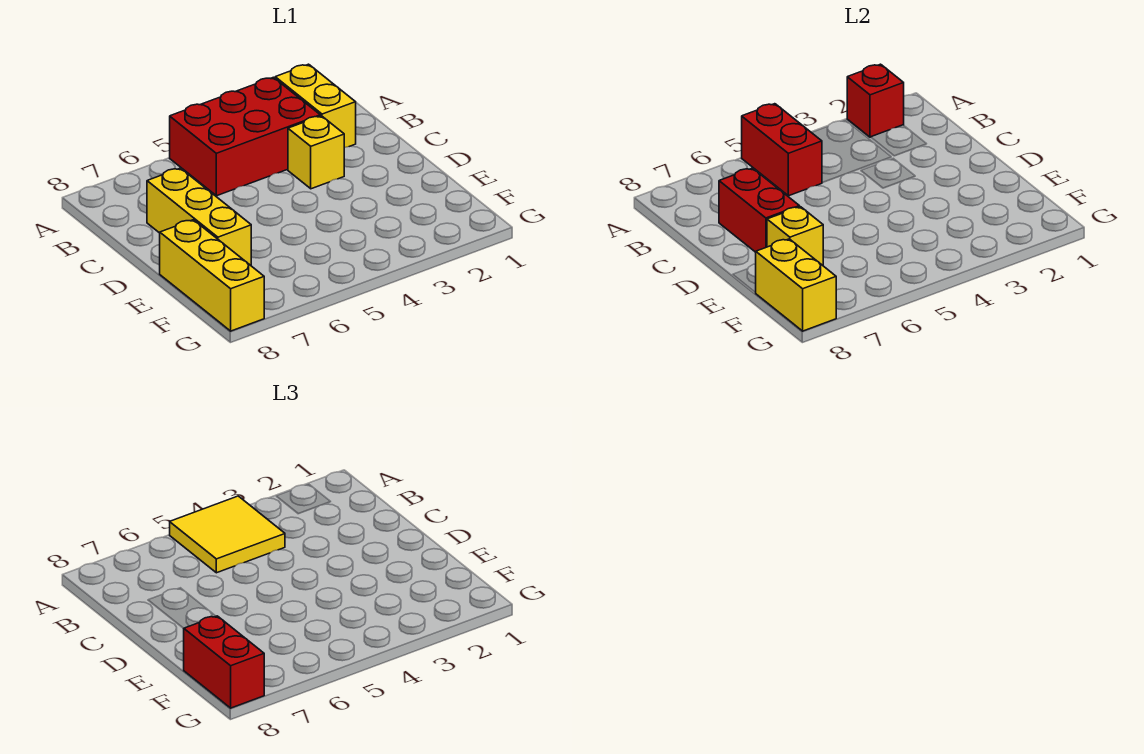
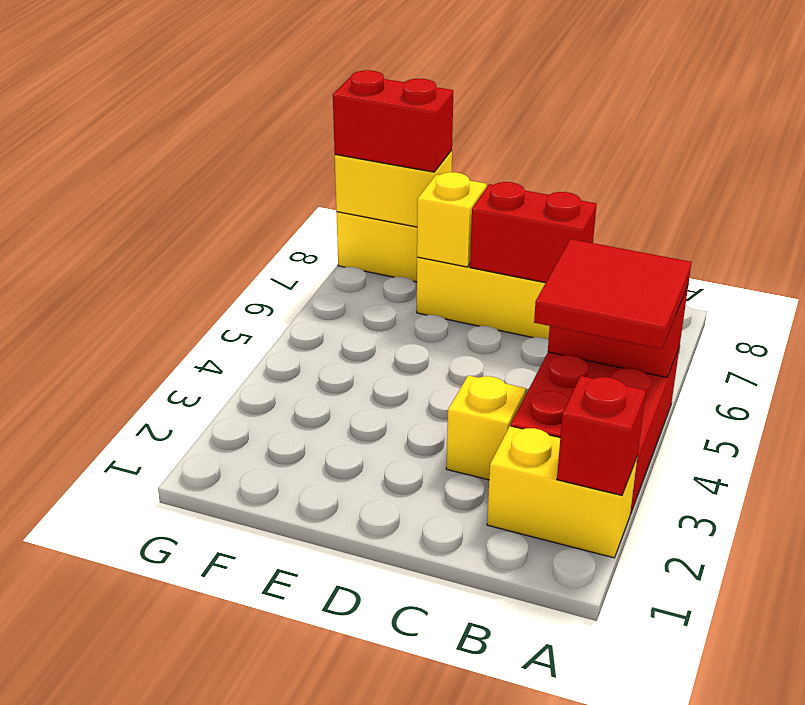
yellow tile A4:B5 level 3 -> red tile A4:B5 level 3

